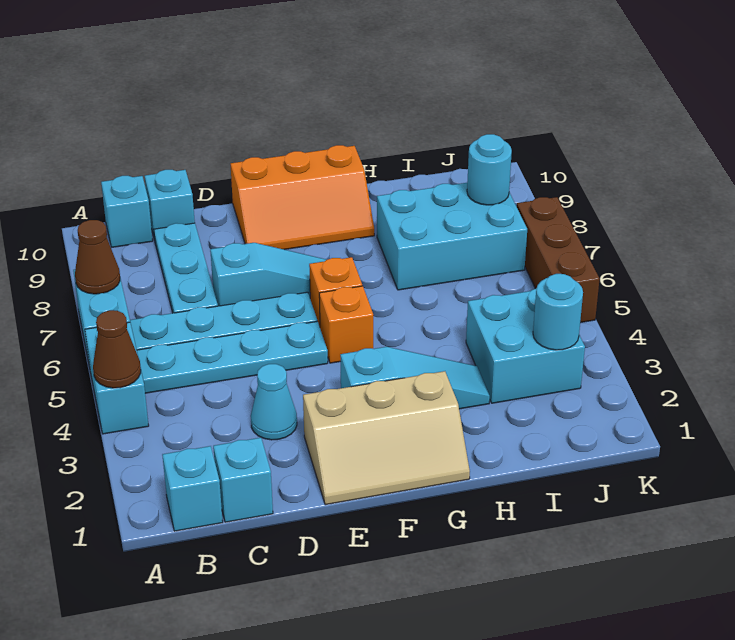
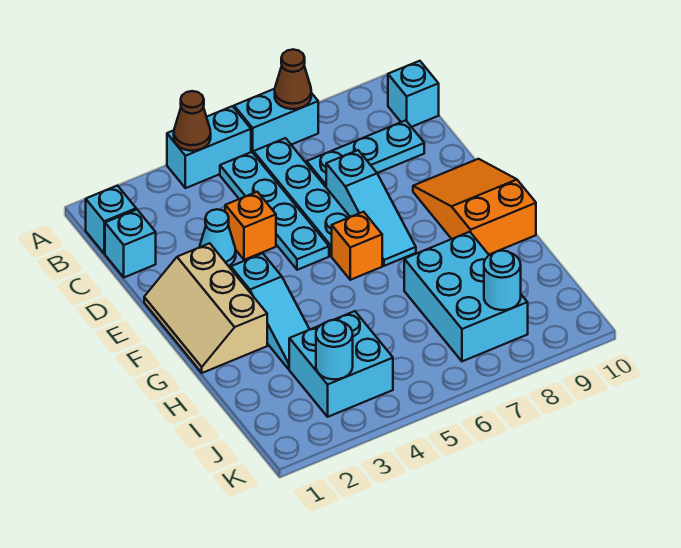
cyan brick C10 level 1 -> none
orange slope E9:G10 level 1 top 10 -> orange slope E9:G10 level 1 top G
orange brick F5 level 1 -> orange brick D4 level 1
brown brick K5:K7 level 1 -> none

